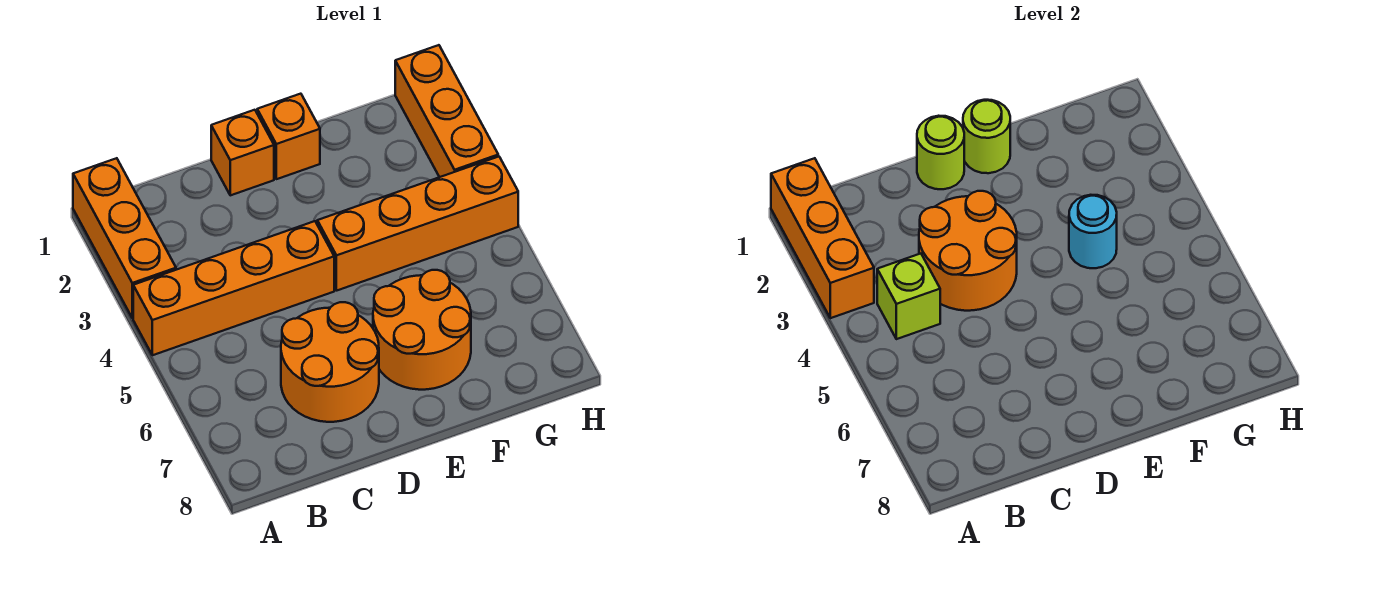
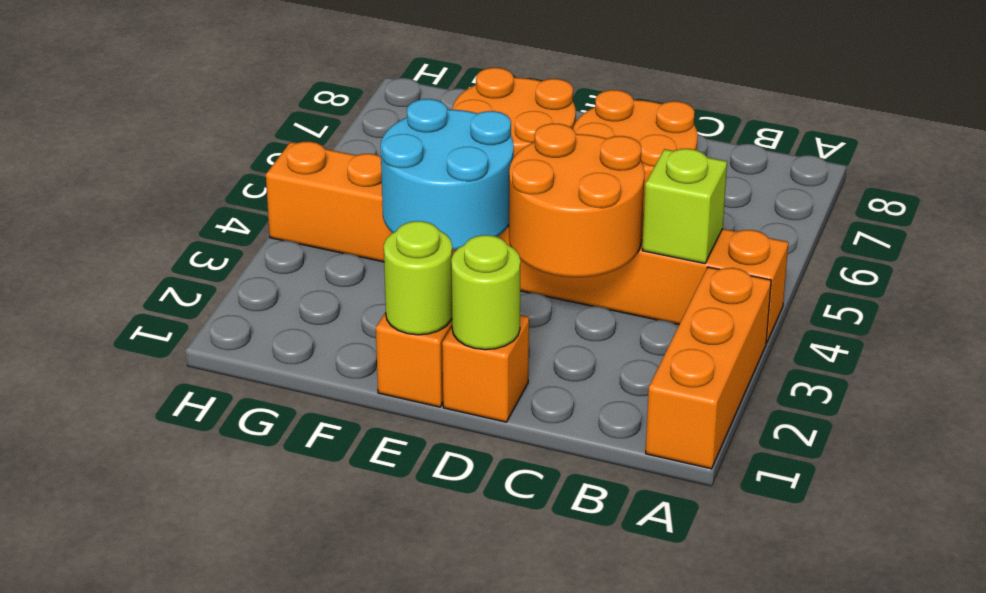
orange brick A1:A3 level 2 -> none
cyan round brick F4 level 2 -> cyan round brick E3:F4 level 2
orange brick H1:H3 level 1 -> none

